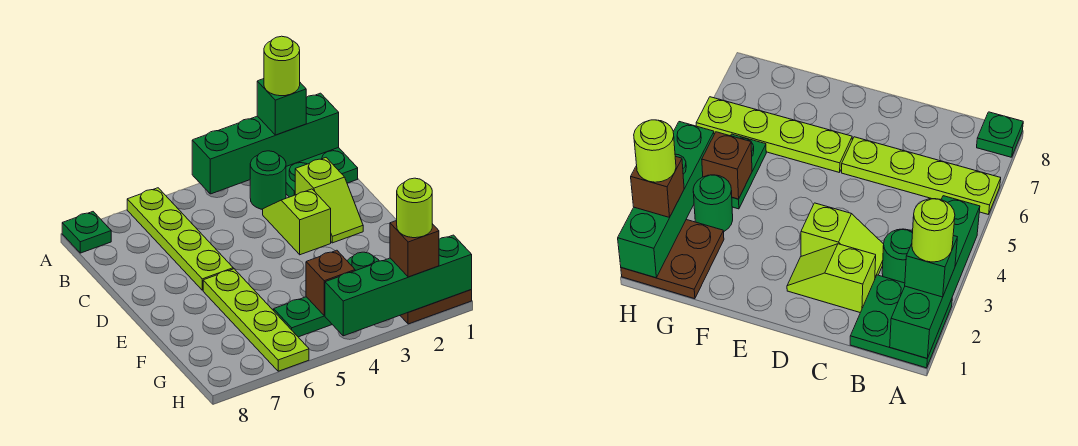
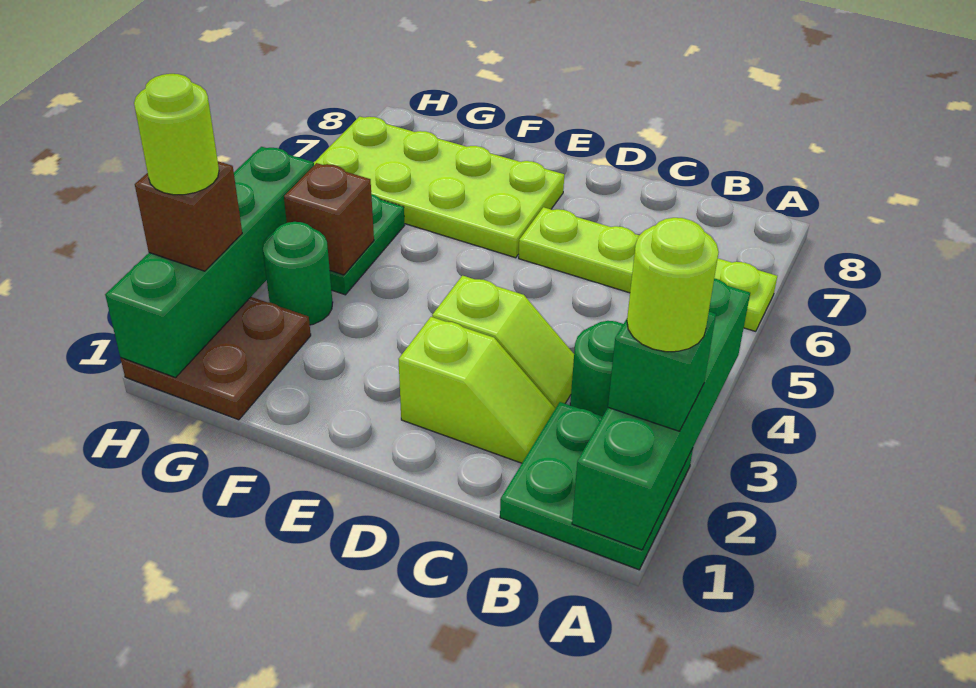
green plate A8 level 1 -> none
lime slope C2:D2 level 1 top C -> lime slope C2:D2 level 1 top D
lime plate E6:H6 level 1 -> lime plate E6:H7 level 1

